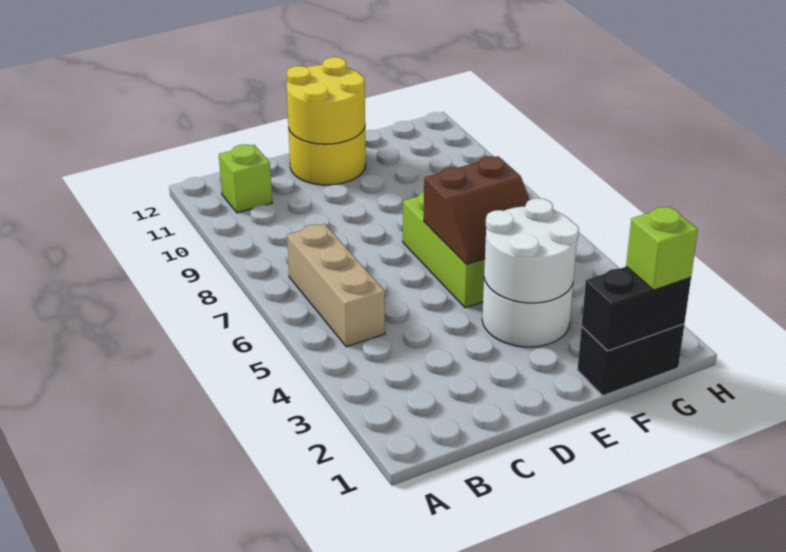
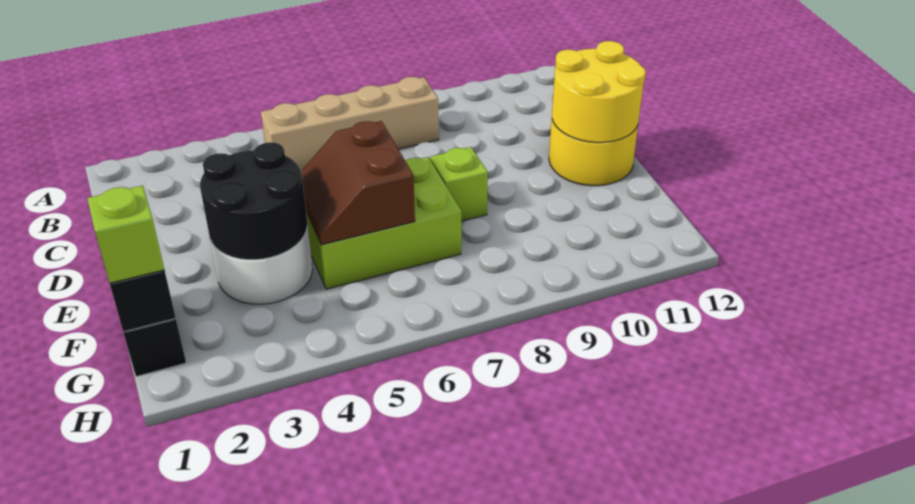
tan brick B5:B7 level 1 -> tan brick B5:B8 level 1
lime brick B11 level 1 -> lime brick E8 level 1
white round brick E3:F4 level 2 -> black round brick E3:F4 level 2

